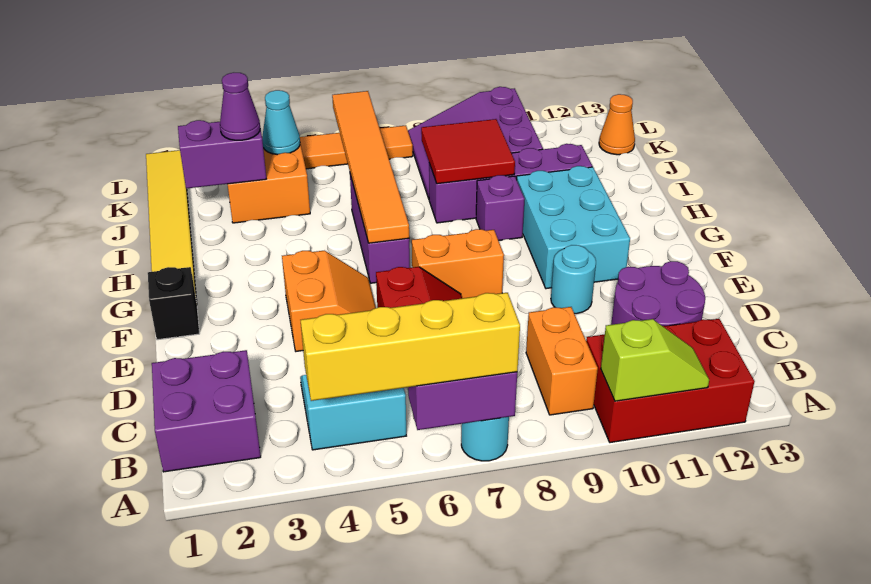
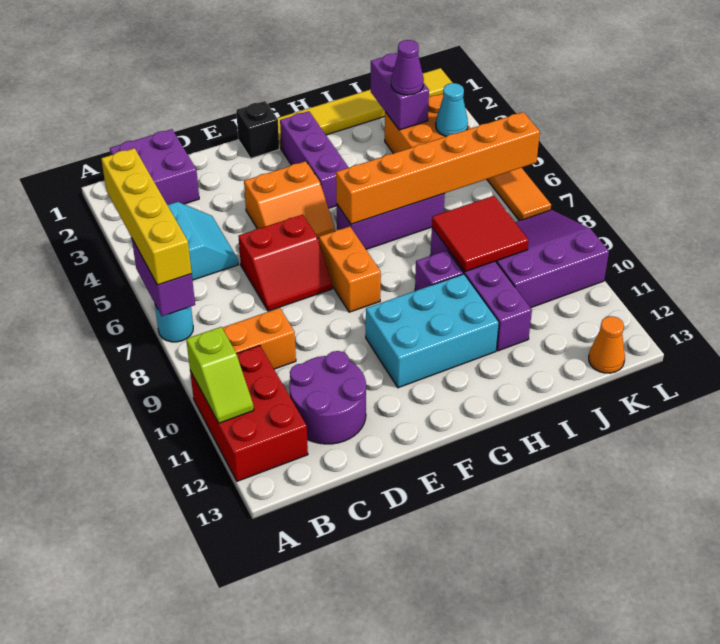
cyan round brick E10 level 1 -> none
none -> purple brick G2:G4 level 1
orange tile G6:L6 level 2 -> orange brick G6:L6 level 2

